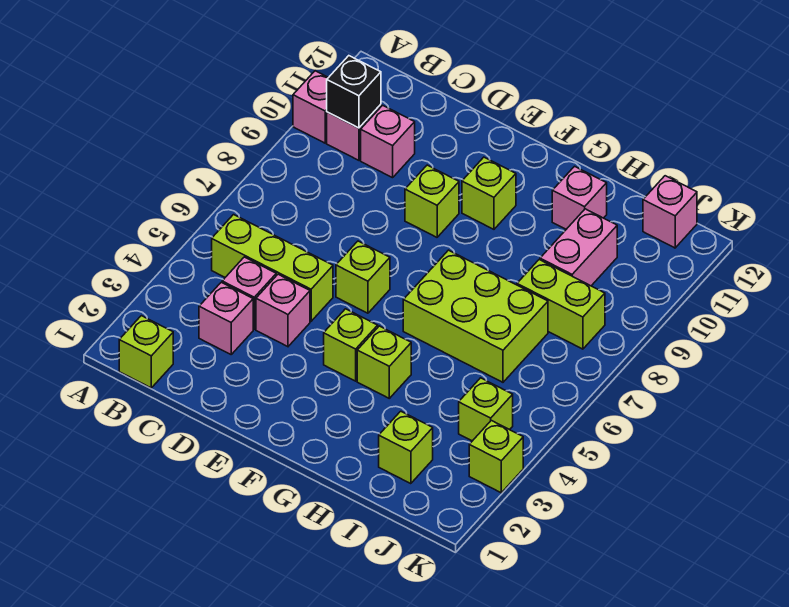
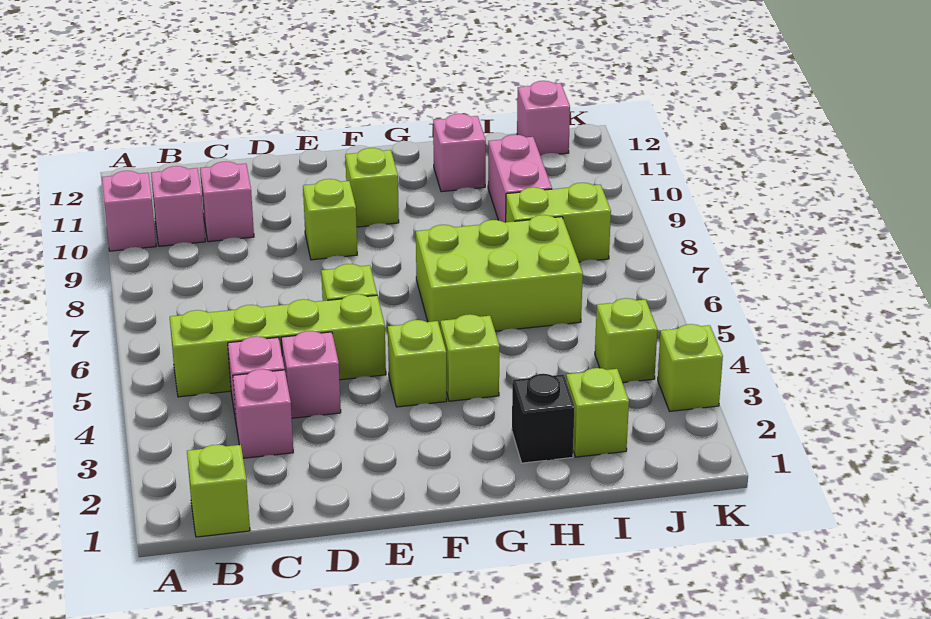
lime brick B5:D5 level 1 -> lime brick B5:E5 level 1
black brick B10 level 2 -> black brick H2 level 1

